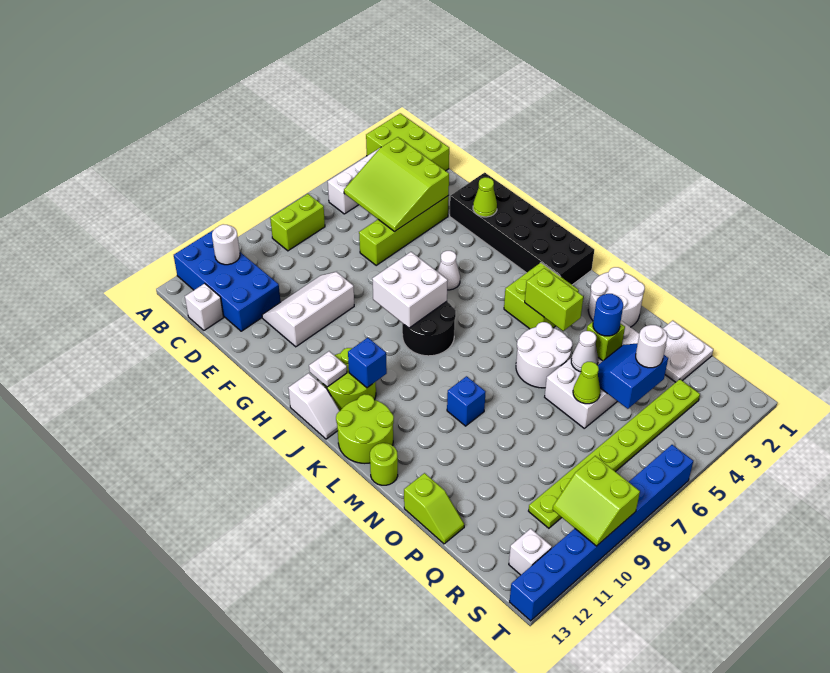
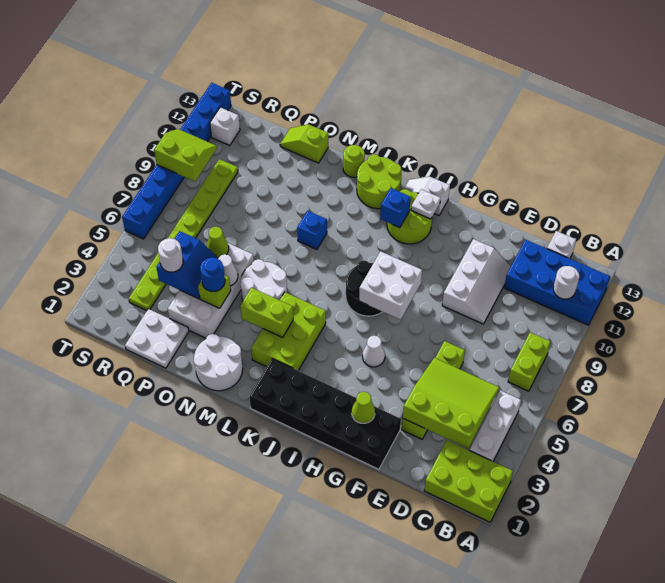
lime brick K3:L4 level 1 -> lime brick K3:L5 level 1

